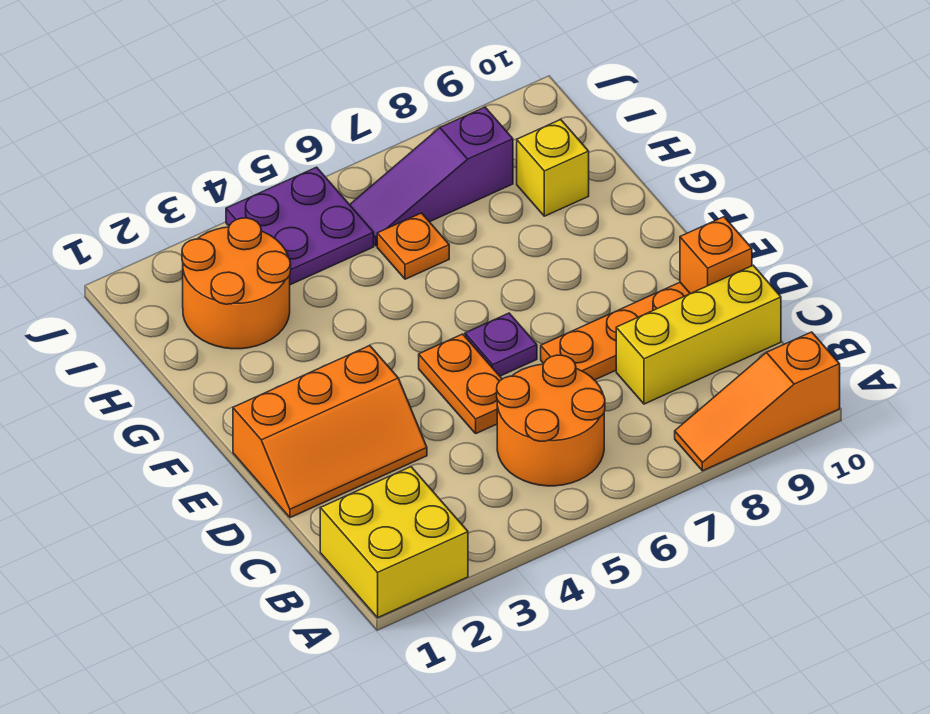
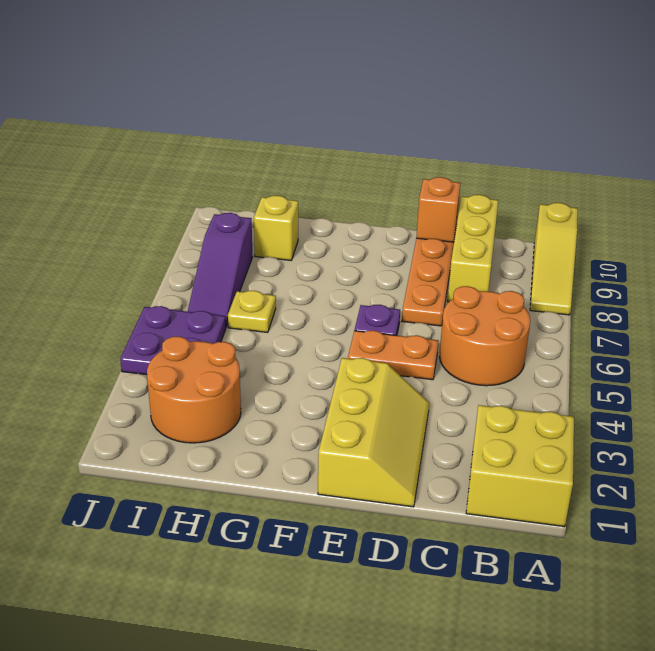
orange slope A8:A10 level 1 top 10 -> yellow slope A8:A10 level 1 top 10
orange slope D1:E3 level 1 top E -> yellow slope D1:E3 level 1 top E
orange plate H6 level 1 -> yellow plate H6 level 1

